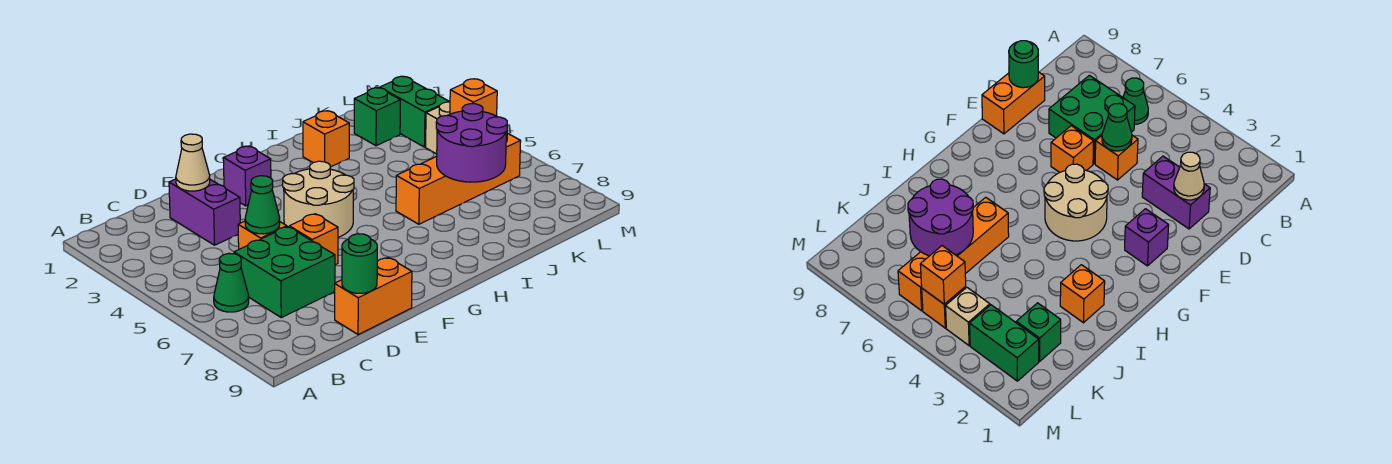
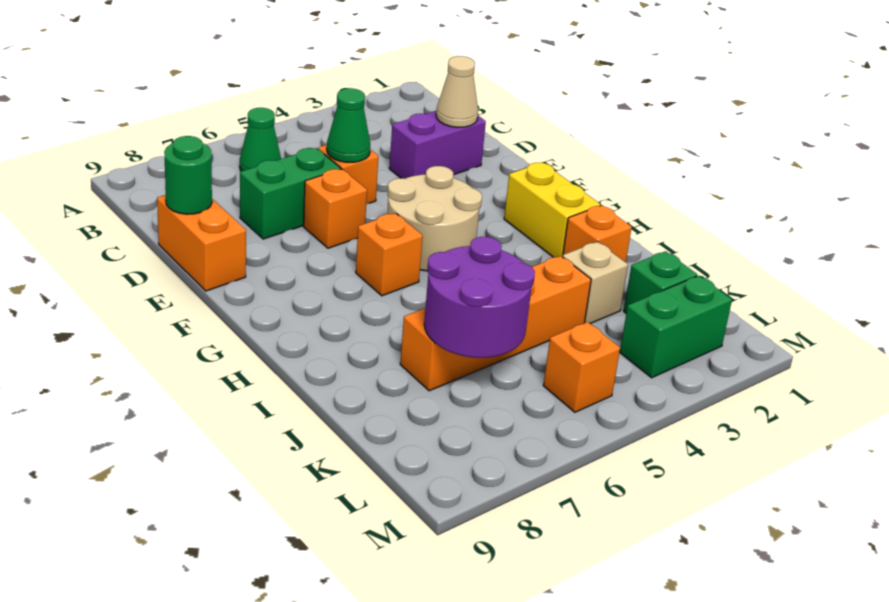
green brick C6:D7 level 1 -> green brick D6:D7 level 1
purple brick F2 level 1 -> none
none -> yellow brick G2:H2 level 1
orange brick I6:L6 level 1 -> orange brick J4:J7 level 1
tan brick L4 level 1 -> tan brick J3 level 1
orange brick L5 level 2 -> orange brick G6 level 1

